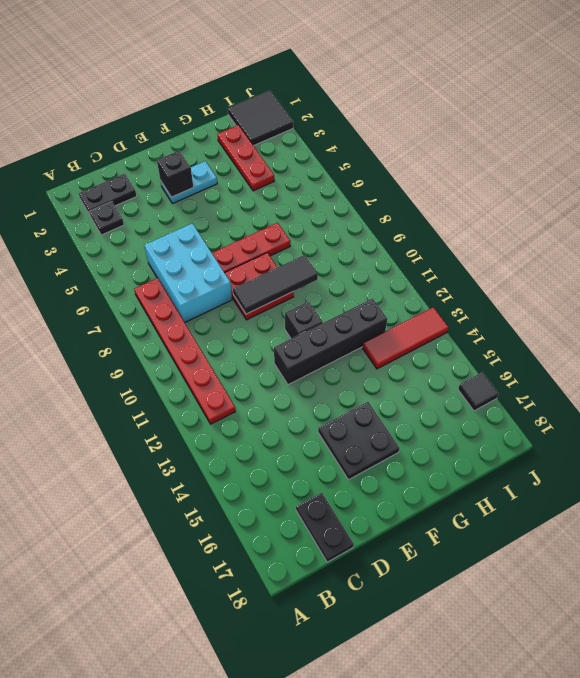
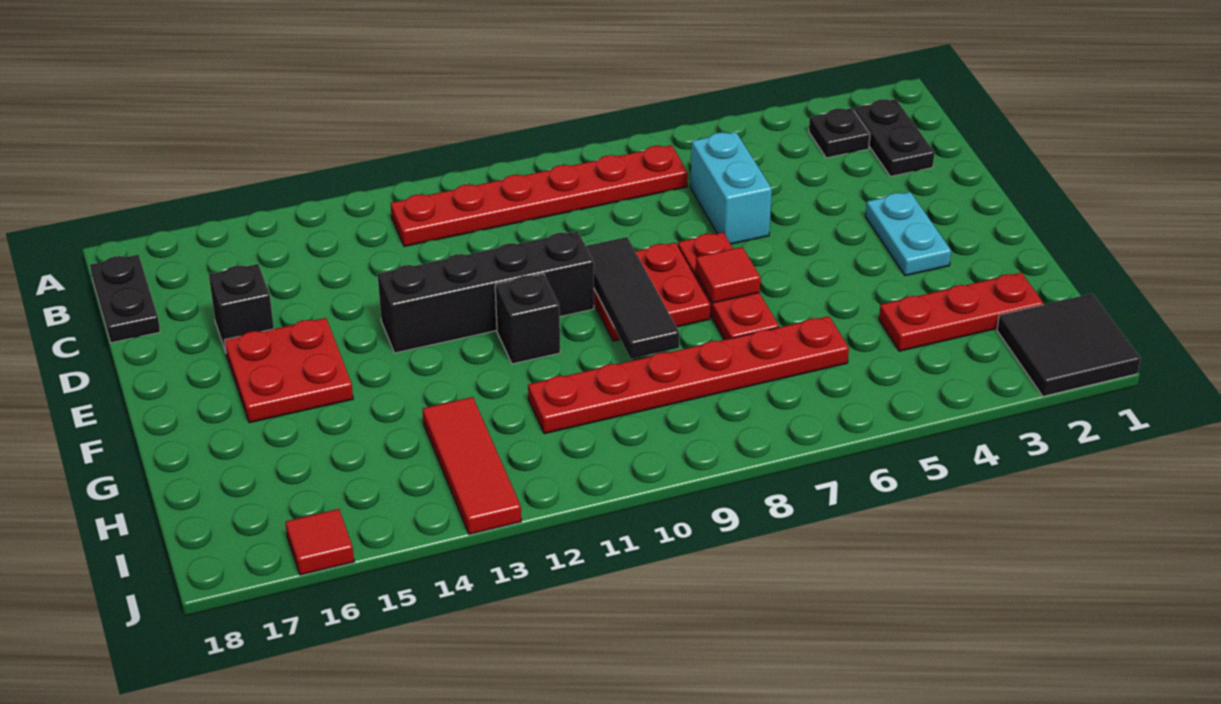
cyan brick C6:D8 level 1 -> cyan brick C6:D6 level 1
black plate C17:C18 level 1 -> black plate B18:C18 level 1
black brick E3 level 2 -> black brick D16 level 1
black brick E12:H12 level 1 -> black brick E10:E13 level 1
black plate E15:F16 level 1 -> red plate E15:F16 level 1
none -> red tile F7 level 2
none -> red plate H6:H11 level 1
black tile J16 level 1 -> red tile J16 level 1

